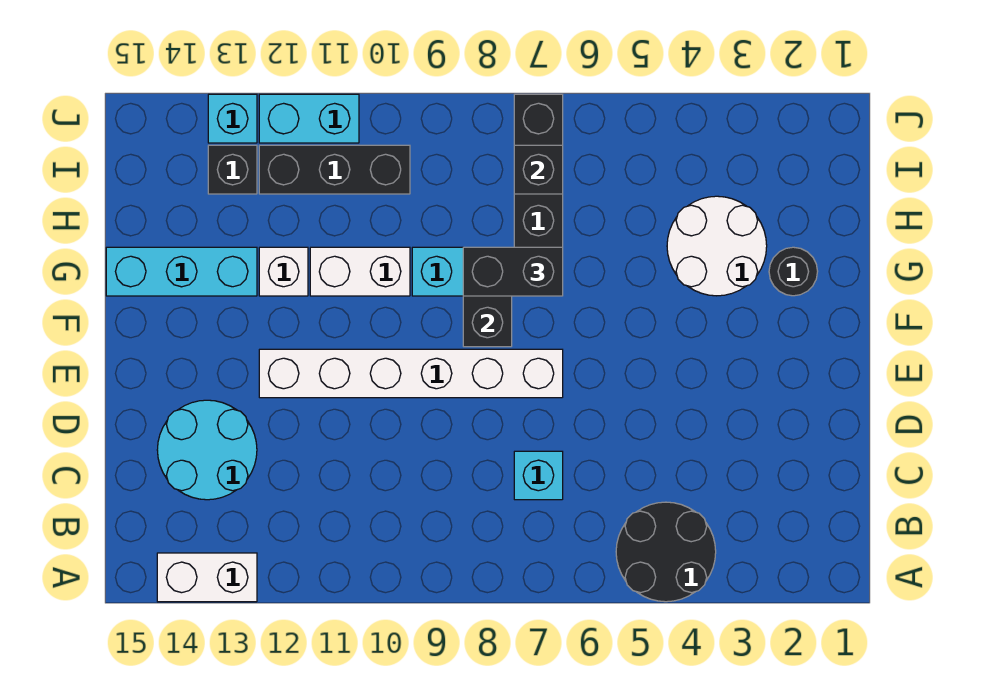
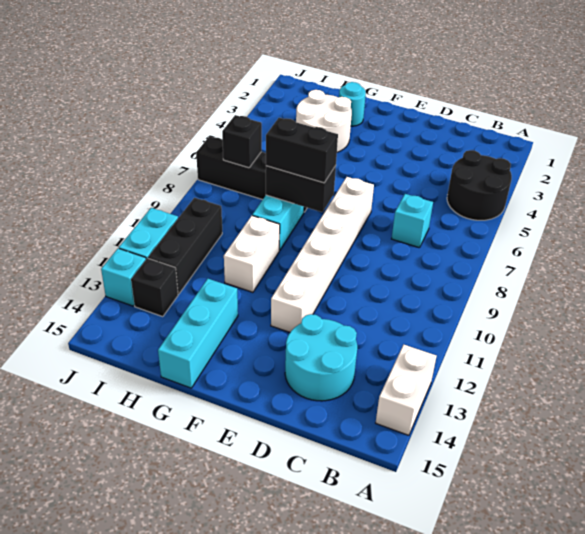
black round brick G2 level 1 -> cyan round brick G2 level 1
black brick G7:G8 level 3 -> black brick F8:G8 level 3
white brick G12 level 1 -> none

